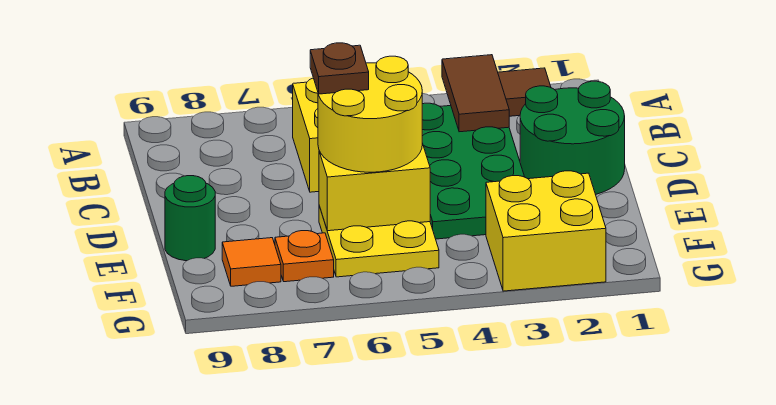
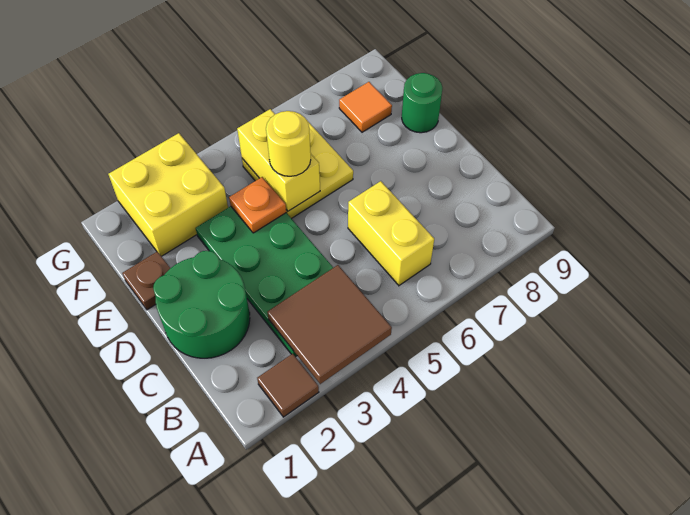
brown tile A3:B3 level 2 -> brown tile A3:B4 level 2
yellow round brick D5:E6 level 3 -> yellow round brick E5 level 3
brown plate D6 level 4 -> brown plate E1 level 1
yellow brick E5:E6 level 2 -> yellow brick E5:F5 level 2
orange plate F7 level 1 -> orange plate E4 level 2

